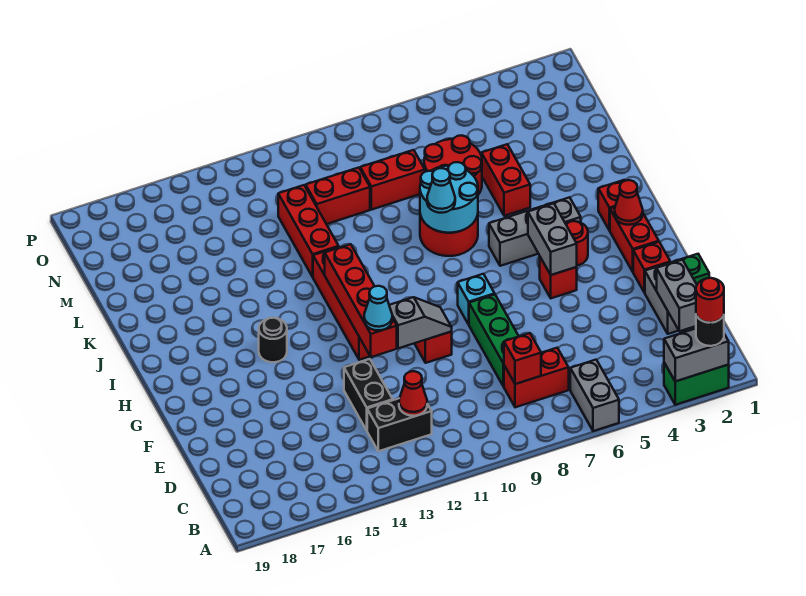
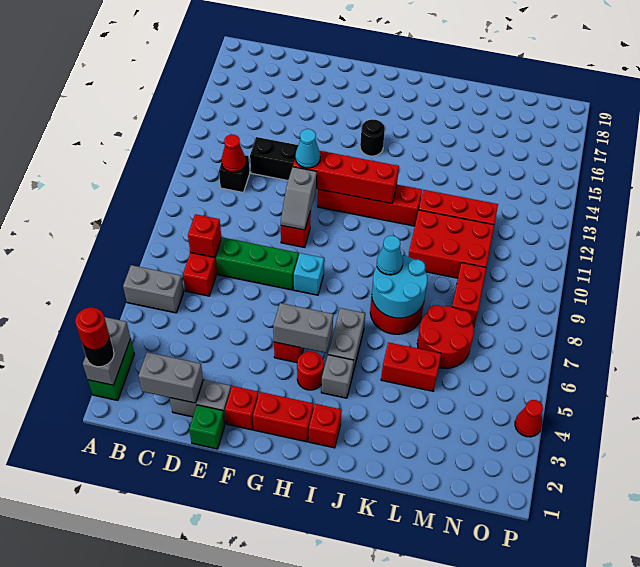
black brick C12:C13 level 1 -> black brick C12 level 1
red cone H2 level 2 -> red cone P4 level 1
red brick M10:M11 level 1 -> red brick K10:M11 level 1

